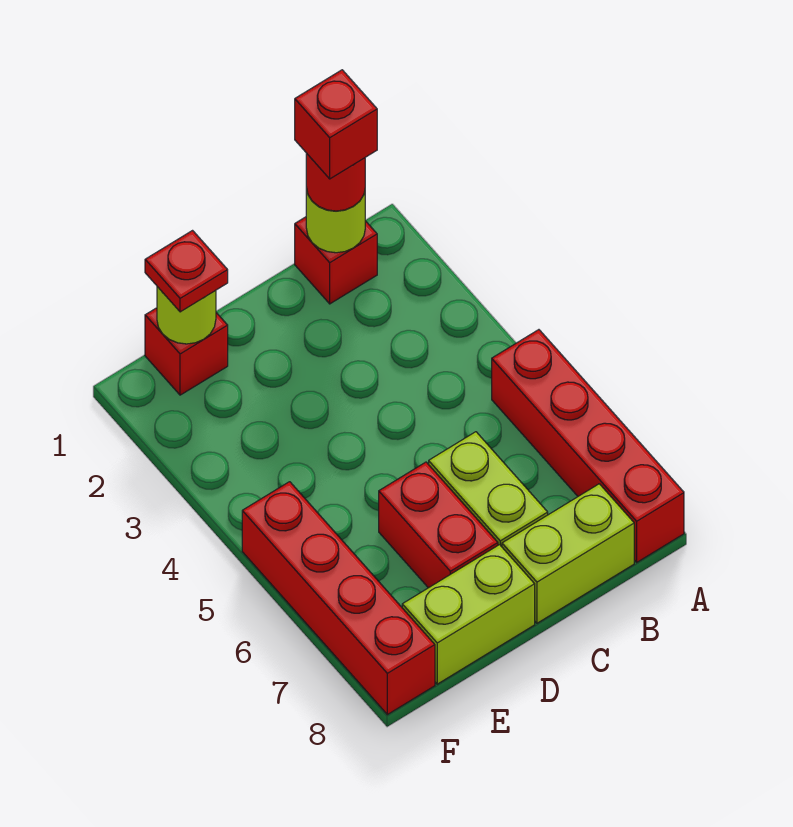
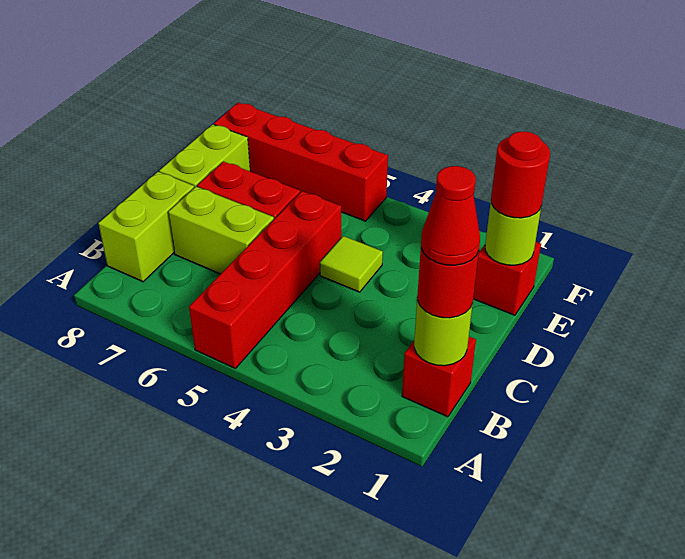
red brick A5:A8 level 1 -> red brick A5:D5 level 1
red brick B1 level 4 -> red cone B1 level 4
none -> lime tile D4 level 1
red plate E1 level 3 -> red round brick E1 level 3

